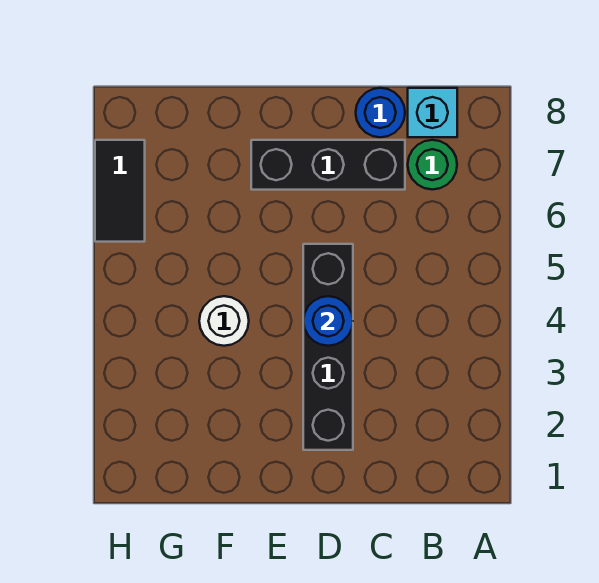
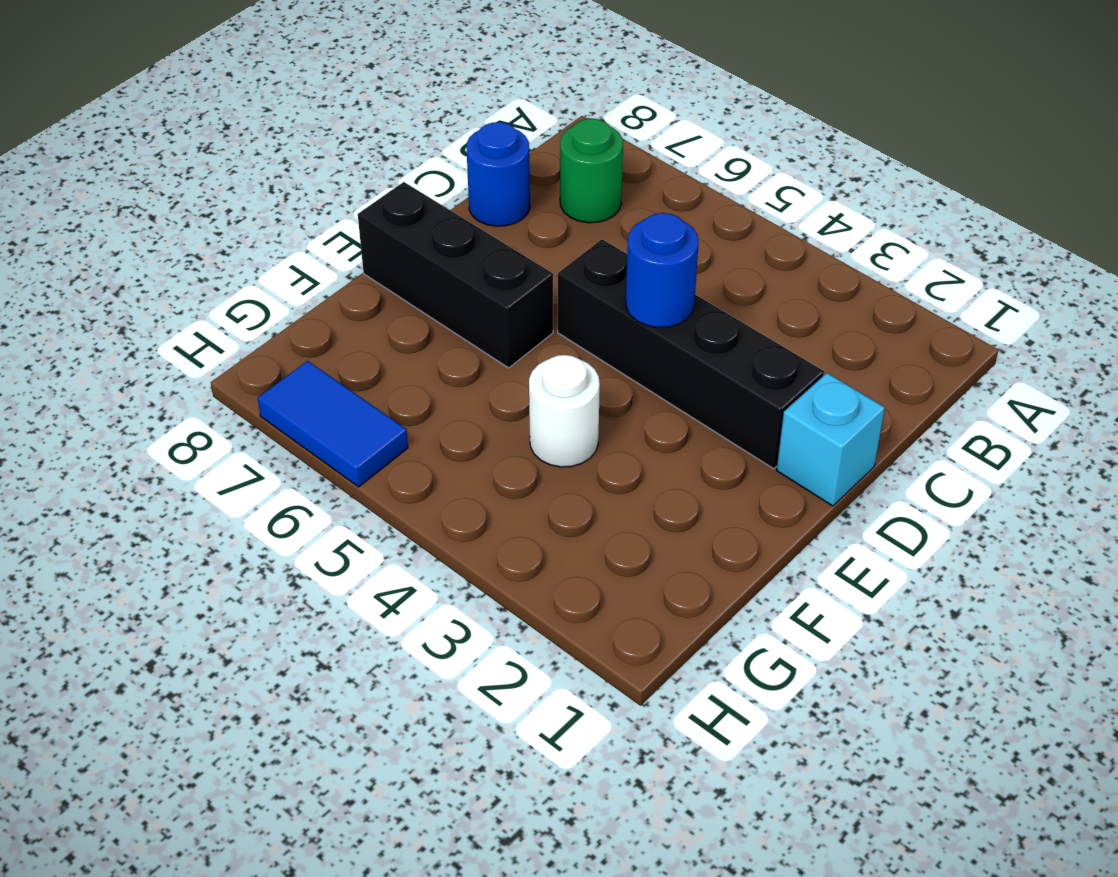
cyan brick B8 level 1 -> cyan brick D1 level 1
black brick C7:E7 level 1 -> black brick E6:E8 level 1
black tile H6:H7 level 1 -> blue tile H6:H7 level 1

